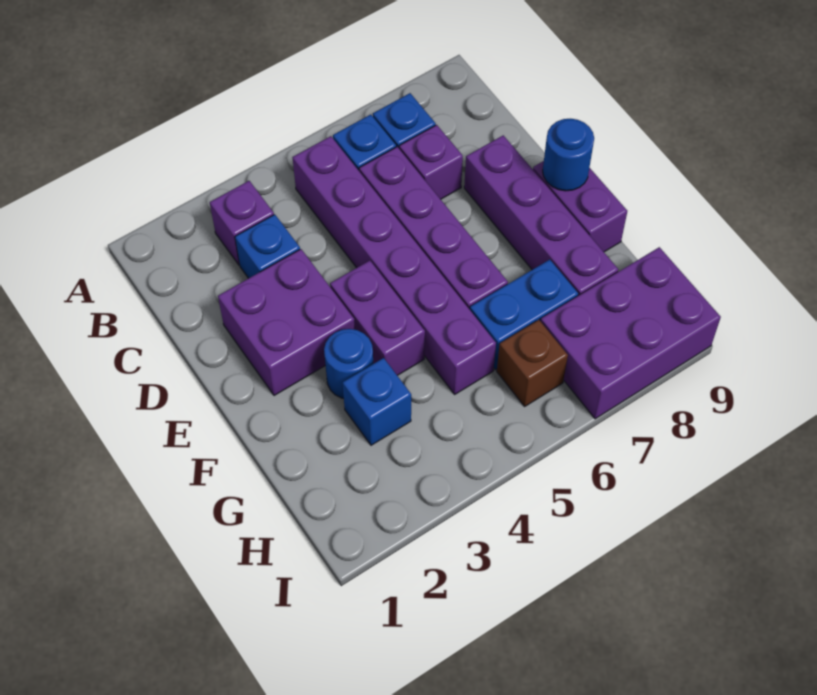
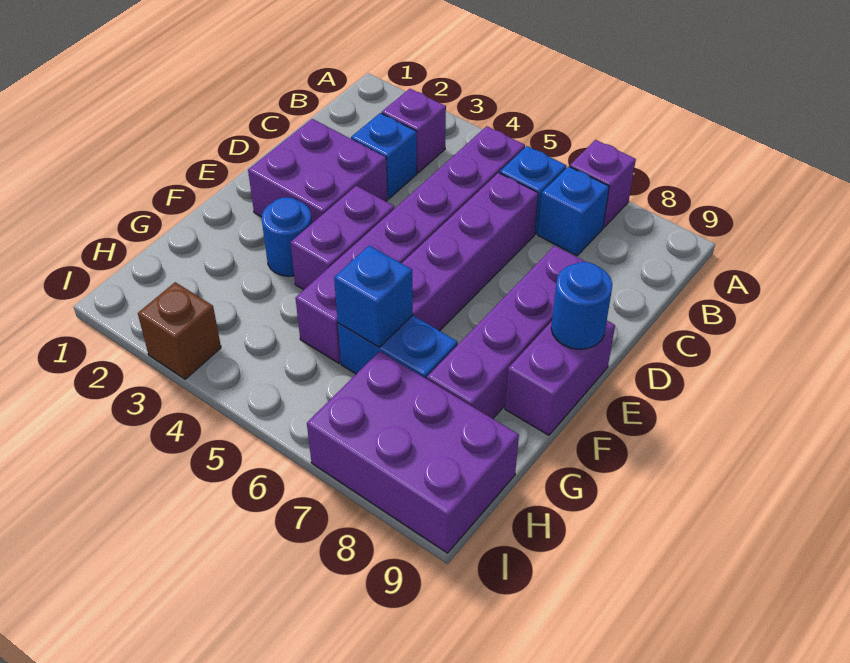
purple brick C7 level 1 -> purple brick A7 level 1
blue brick G3 level 1 -> blue brick G6 level 2
brown brick H6 level 1 -> brown brick I3 level 1

